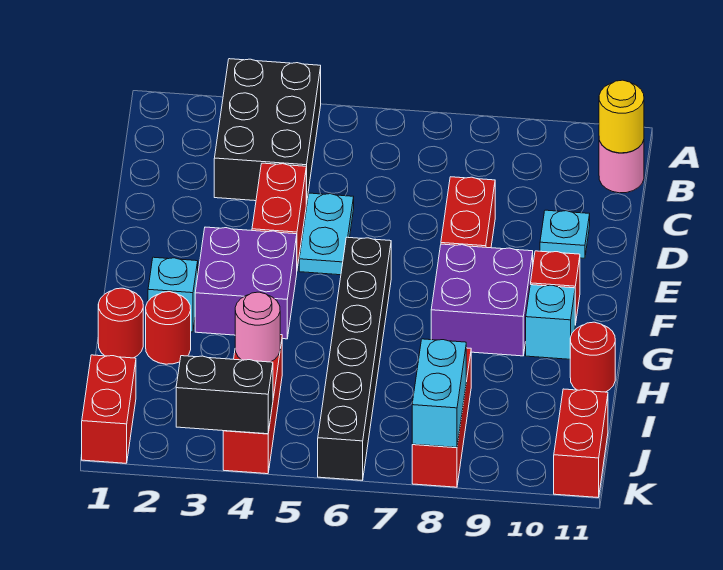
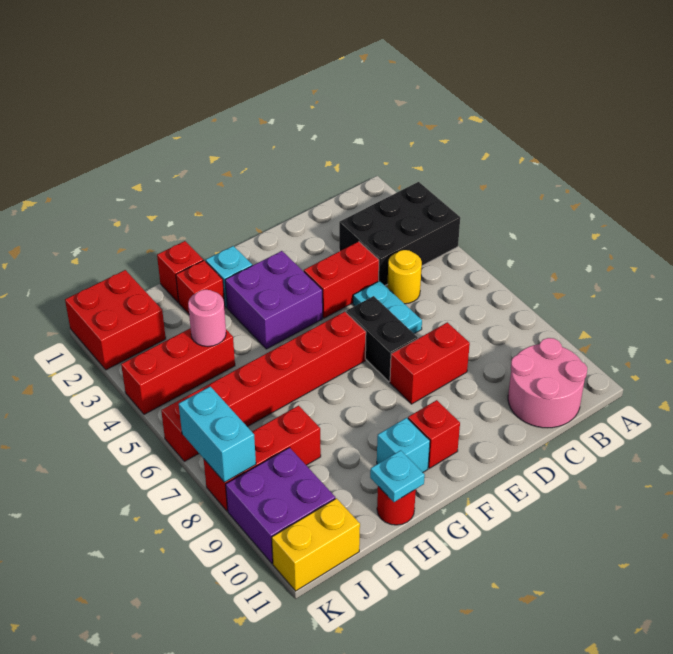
pink round brick B11 level 1 -> pink round brick B10:C11 level 1
yellow round brick B11 level 2 -> yellow round brick C5 level 1
cyan plate D5:E5 level 1 -> cyan plate D5:D6 level 1
cyan plate D10 level 1 -> cyan plate H11 level 2
black brick F6:K6 level 1 -> red brick F6:K6 level 1
purple brick F8:G9 level 1 -> purple brick J9:K10 level 1
red round brick H1 level 1 -> red brick H1 level 1
red round brick H2 level 1 -> red brick H2 level 1
red brick J1:K1 level 1 -> red brick J1:K2 level 1
cyan brick J8:K8 level 2 -> cyan brick K7:K8 level 2
red brick J11:K11 level 1 -> yellow brick J11:K11 level 1
black brick K3:K4 level 2 -> black brick E6:E7 level 1

